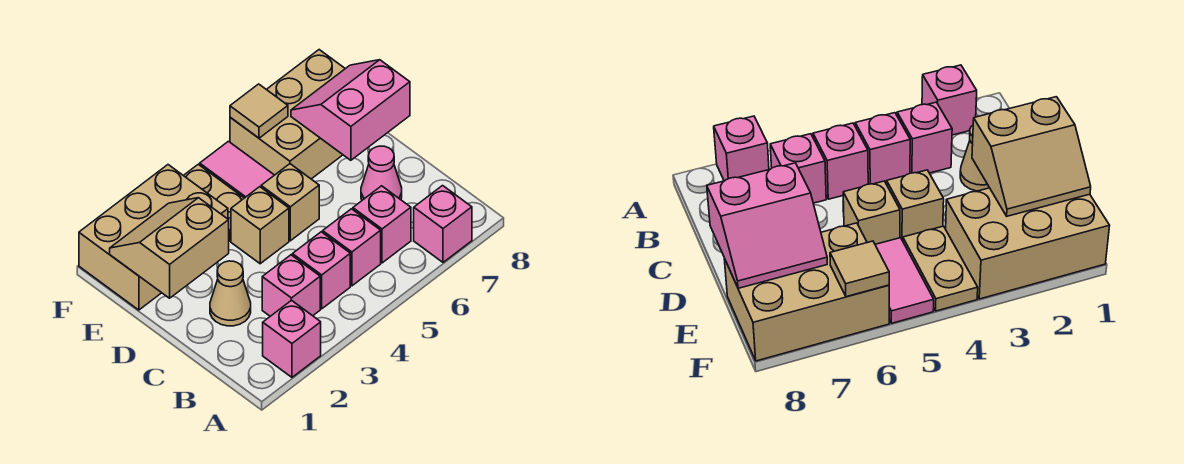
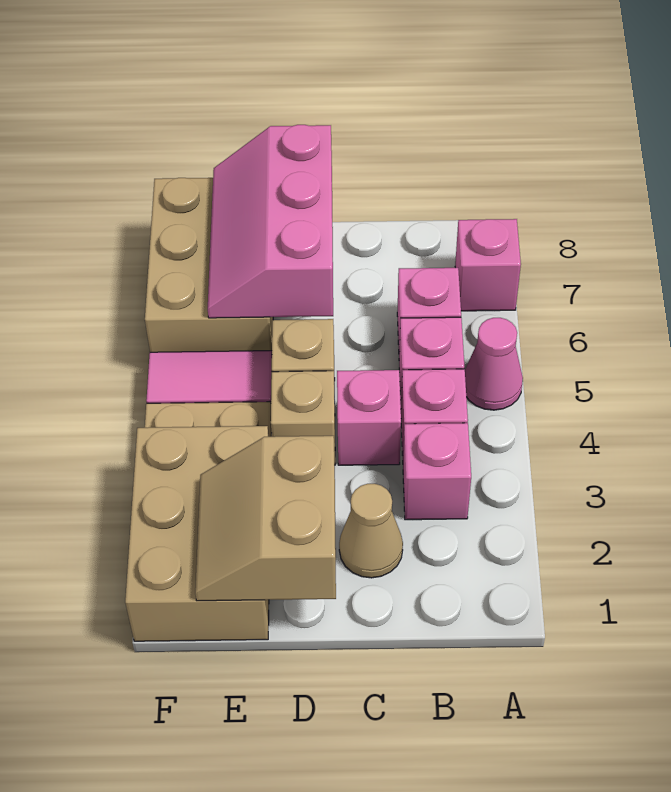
pink brick A2 level 1 -> pink brick C4 level 1
pink cone C7 level 1 -> pink cone A5 level 1
pink slope D7:E8 level 2 top D -> pink slope D6:E8 level 2 top D
tan tile F6 level 2 -> none

